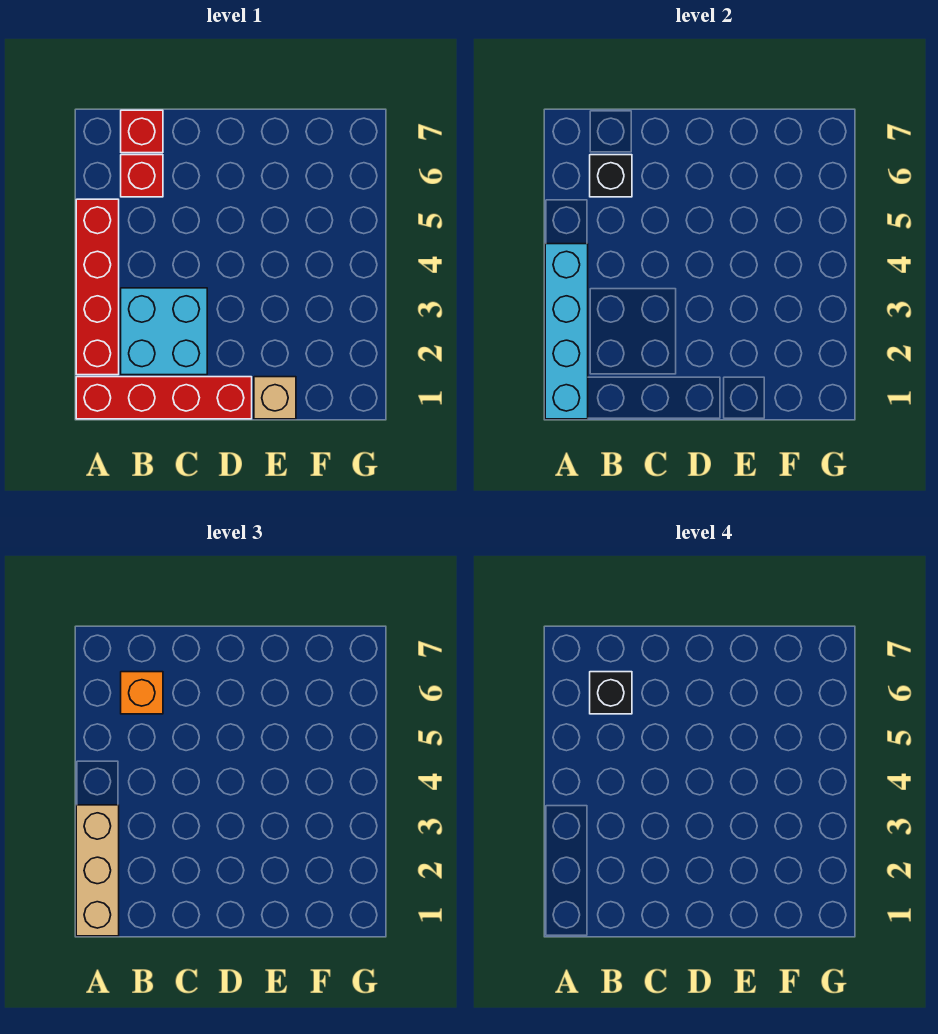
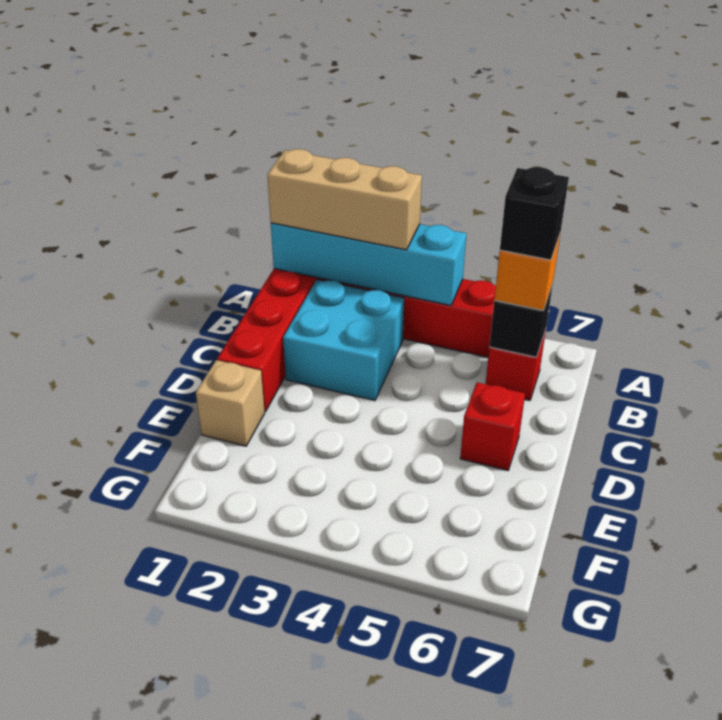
red brick B7 level 1 -> red brick D6 level 1

